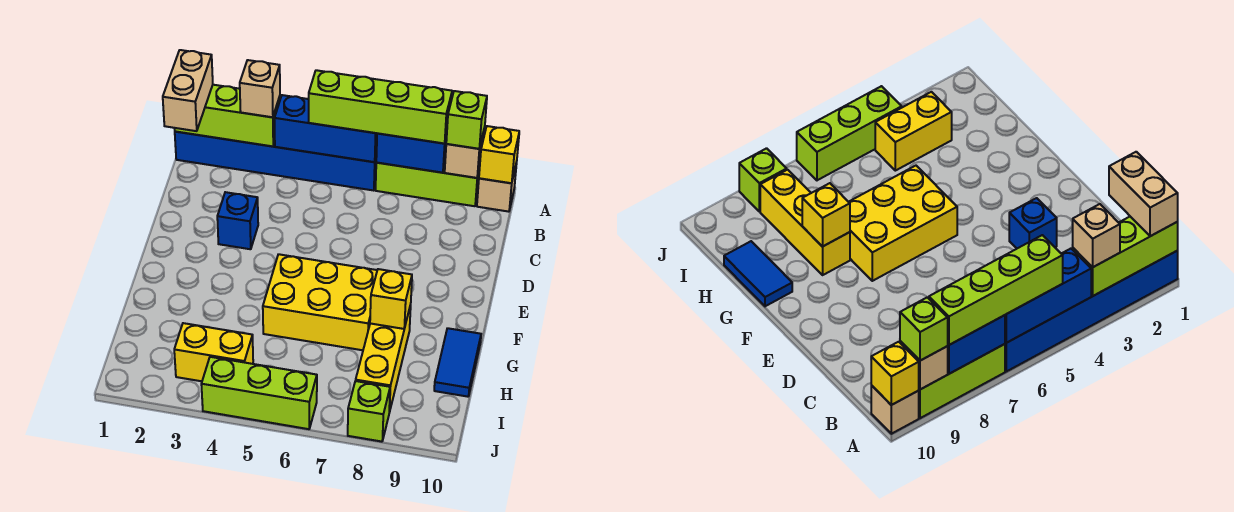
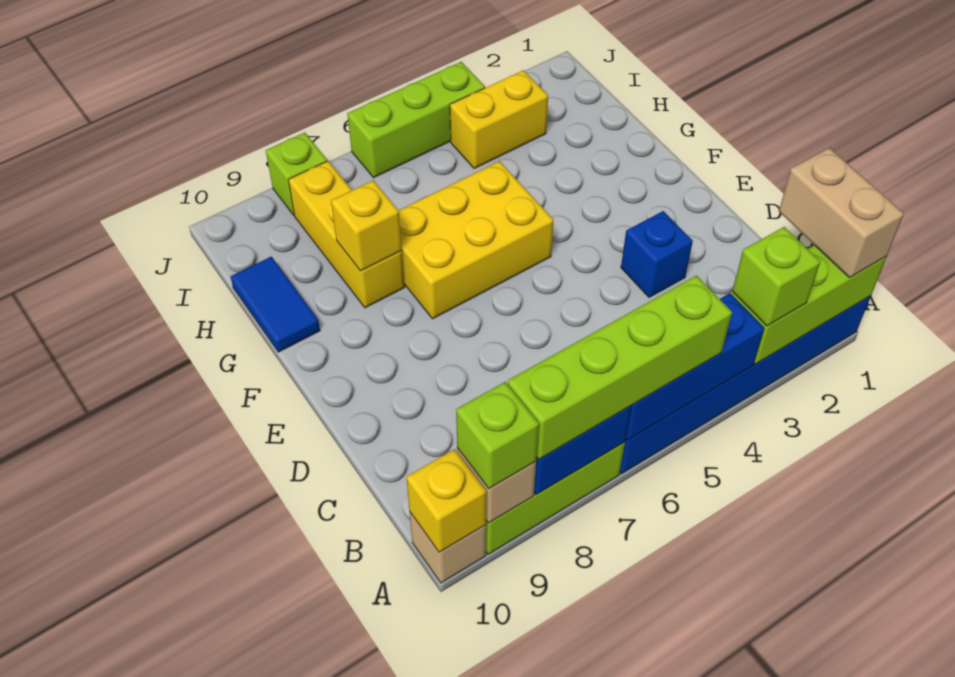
tan brick A3 level 3 -> lime brick A3 level 3

